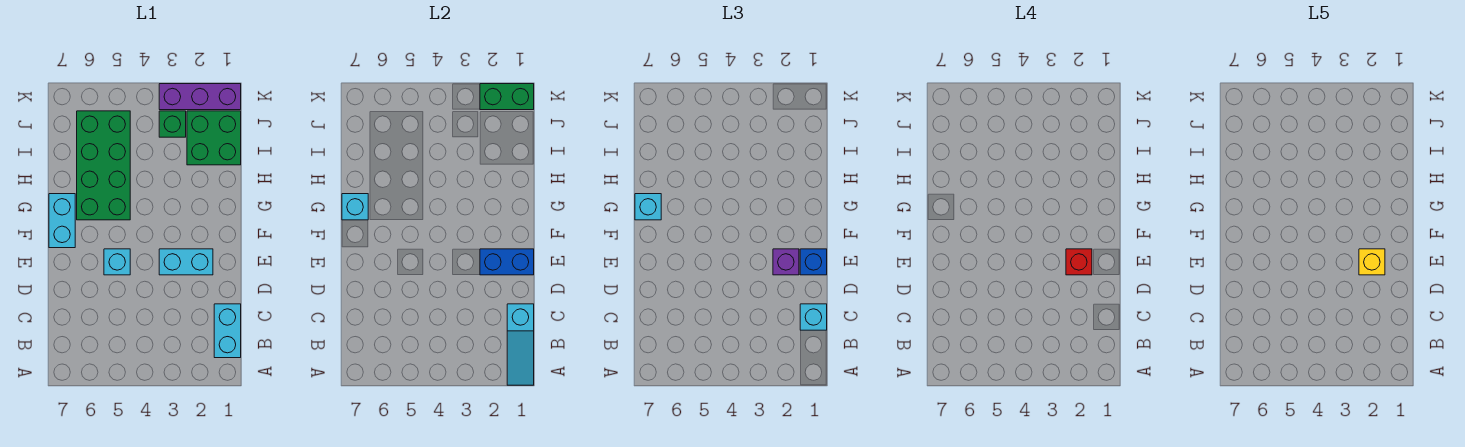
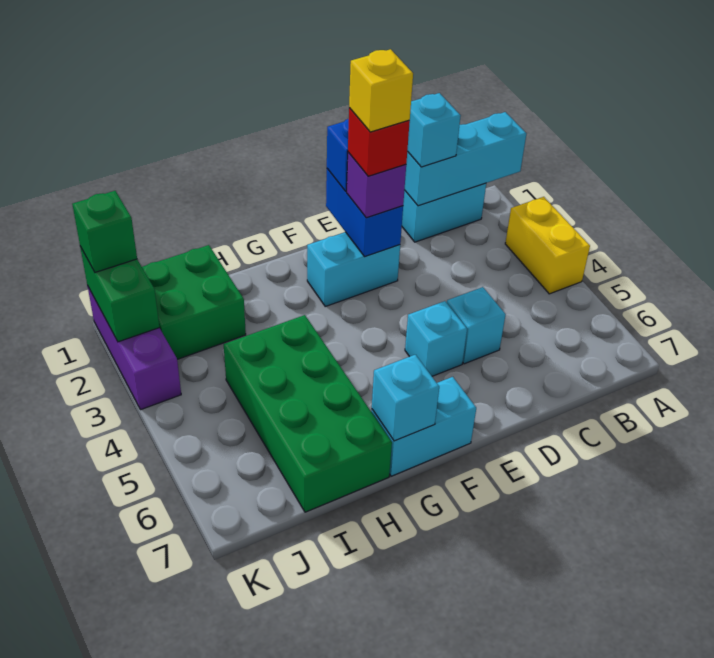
cyan slope A1:C1 level 2 top C -> cyan brick A1:C1 level 2
none -> yellow brick A3:A4 level 1
cyan brick E2:E3 level 1 -> cyan brick E2:F2 level 1
green brick G5:J6 level 1 -> green brick H4:I7 level 1
cyan brick G7 level 3 -> cyan brick D5 level 1
green brick J3 level 1 -> green brick K1 level 3

